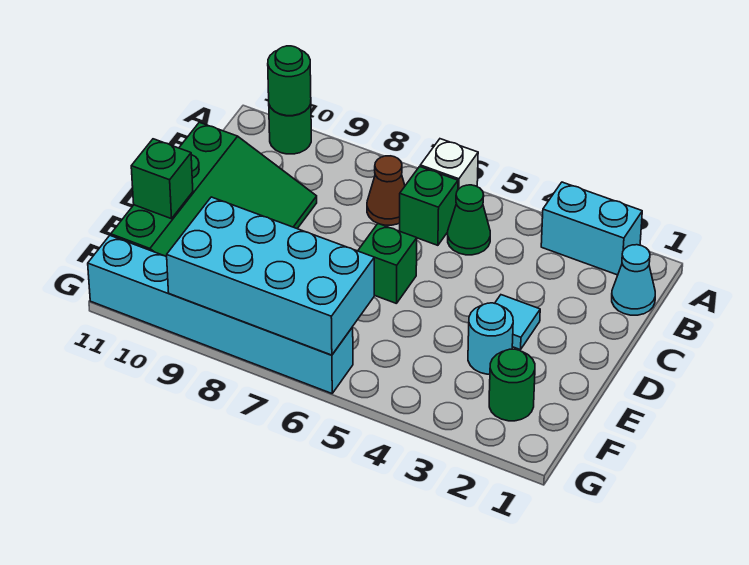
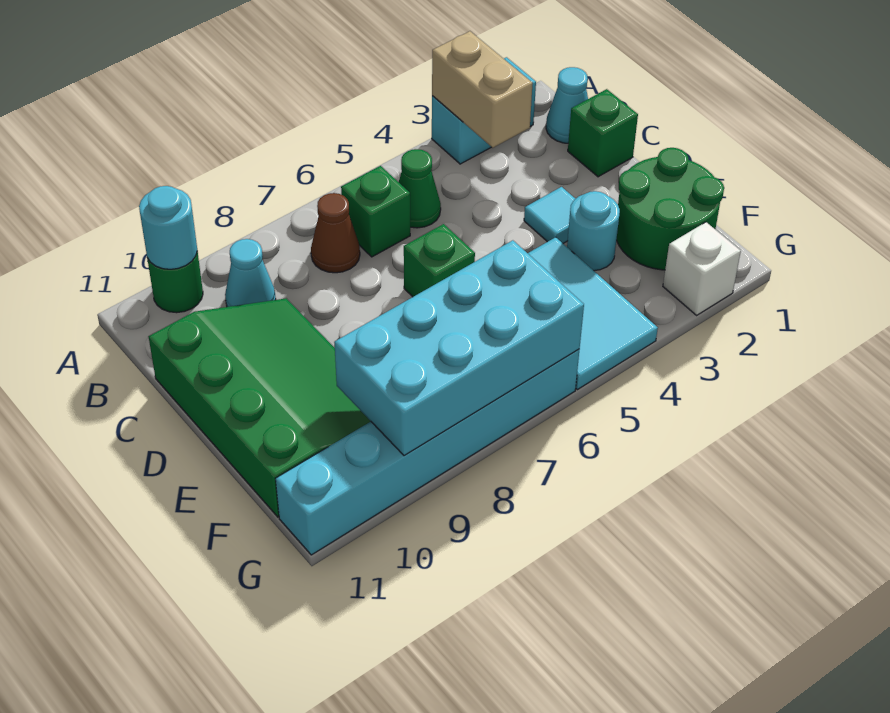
none -> tan brick A3:B3 level 2
white brick A6 level 1 -> white brick G2 level 1
green round brick A10 level 2 -> cyan round brick A10 level 2
none -> cyan cone B9 level 1
none -> cyan tile E4:G5 level 1
green brick E11 level 2 -> green brick C1 level 1
green round brick F2 level 1 -> green round brick E1:F2 level 1

